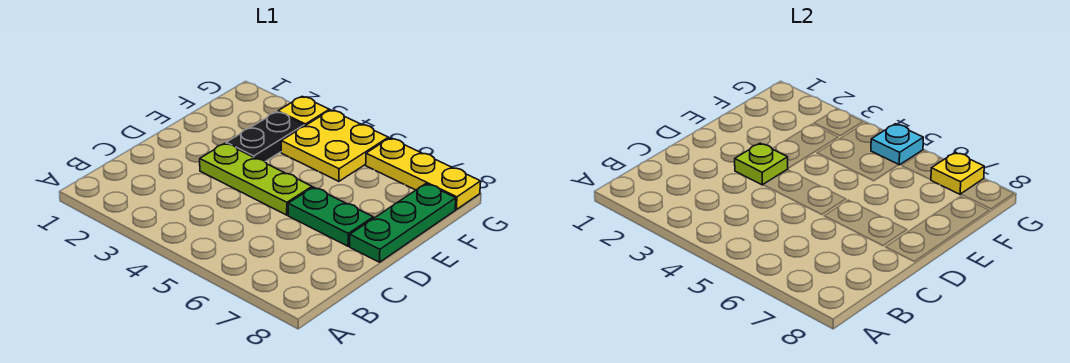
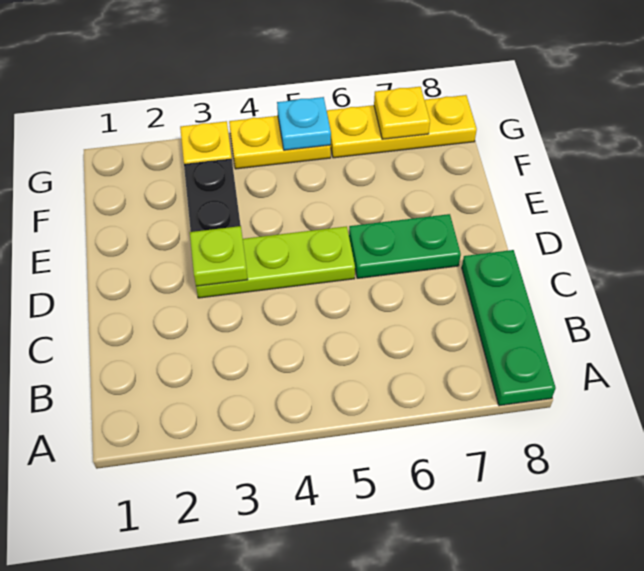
green plate D8:F8 level 1 -> green plate A8:C8 level 1
yellow plate F4:G5 level 1 -> yellow plate G4:G5 level 1

